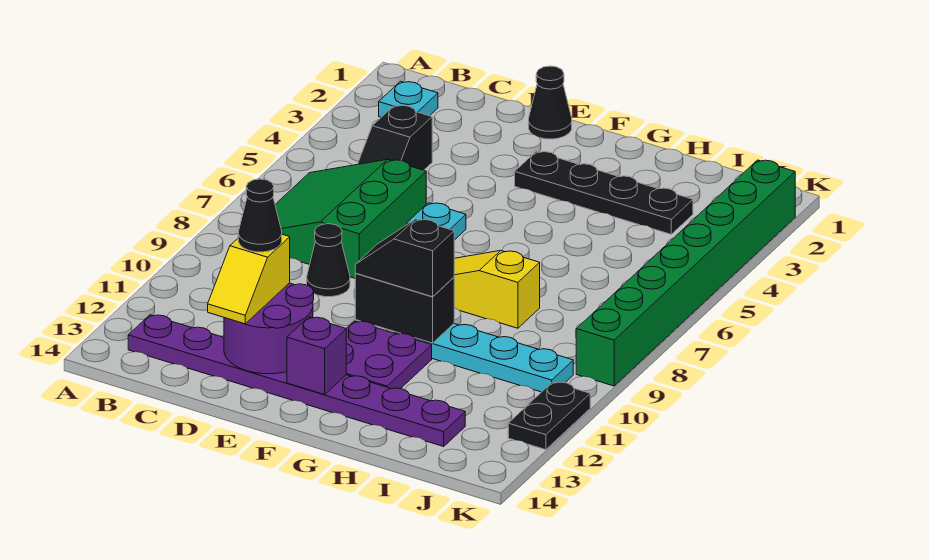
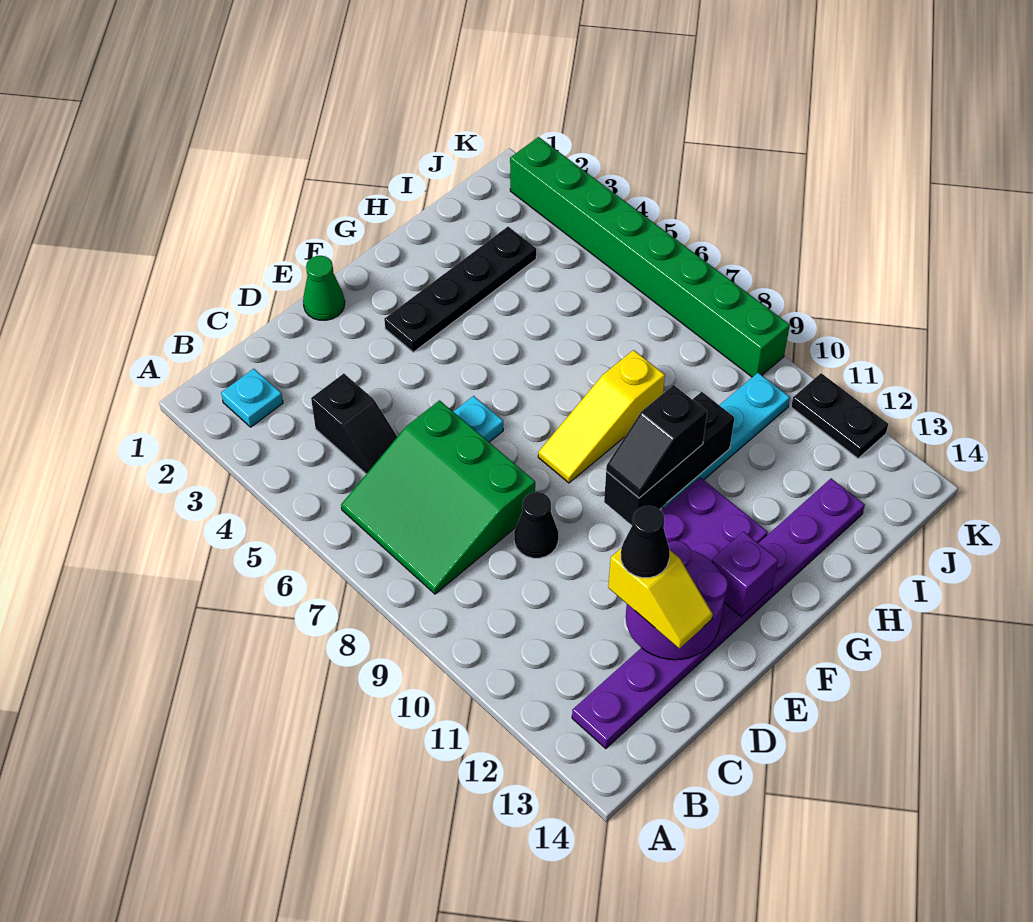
black cone E1 level 1 -> green cone E1 level 1
black brick F10:G10 level 2 -> black brick F10:H10 level 2

